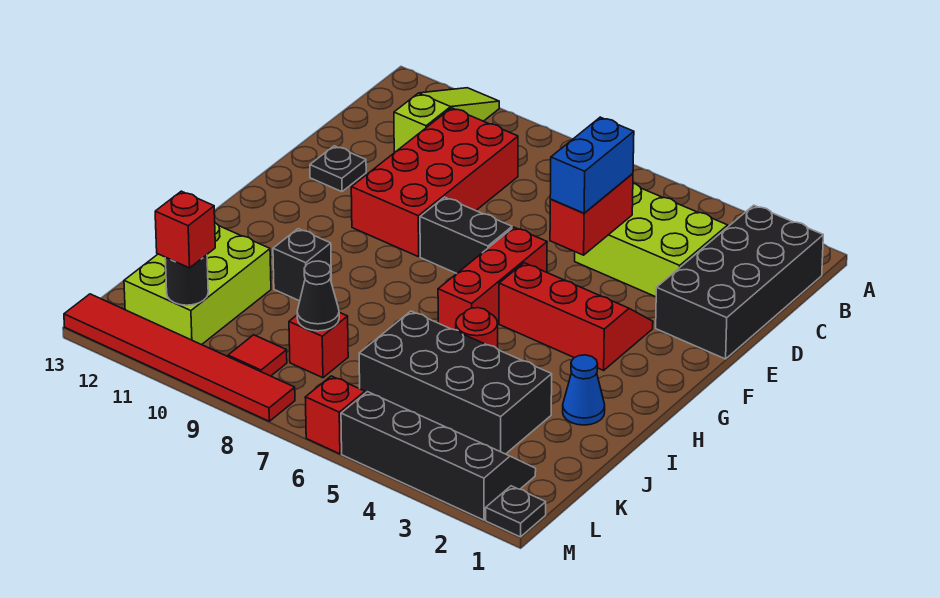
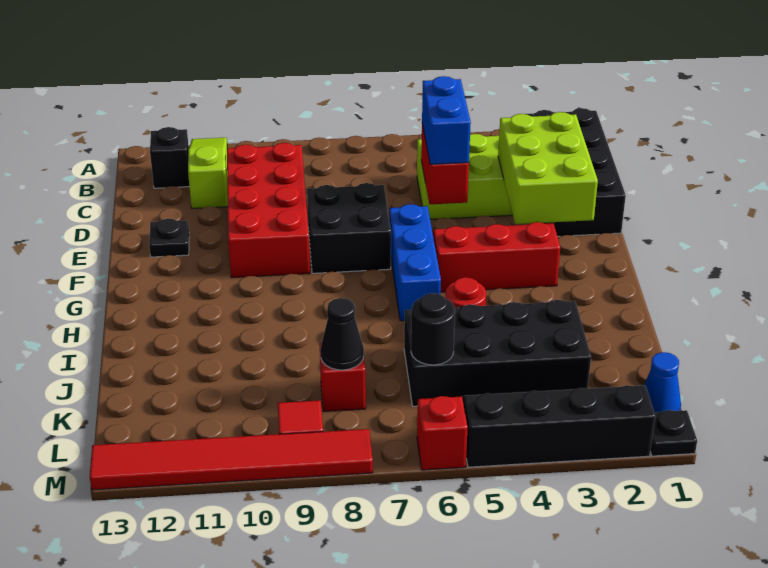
red brick F6:H6 level 1 -> blue brick F6:H6 level 1
black brick F7:F8 level 1 -> black brick E7:F8 level 1
blue cone I2 level 1 -> blue cone L1 level 1
black brick I10 level 1 -> black brick B12 level 1
lime brick J11:L12 level 1 -> lime brick D2:F3 level 2
black round brick L11 level 2 -> black round brick K6 level 2
red brick L11 level 3 -> none

